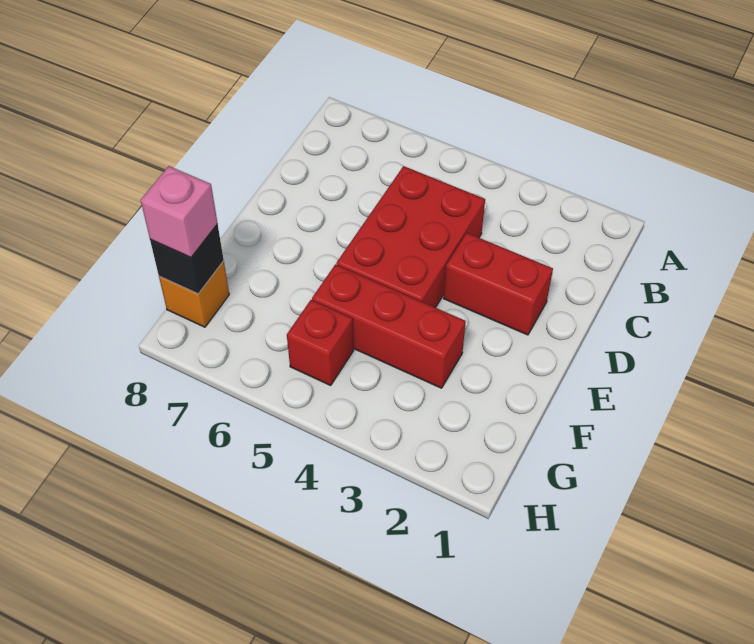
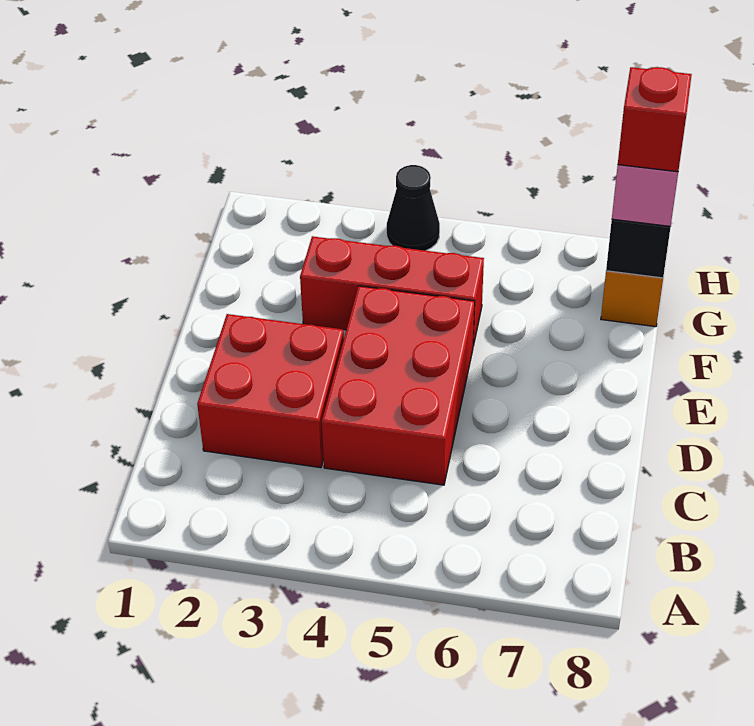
red brick D2:D3 level 1 -> red brick C2:D3 level 1
red brick G5 level 1 -> red brick G8 level 4
none -> black cone H4 level 1

